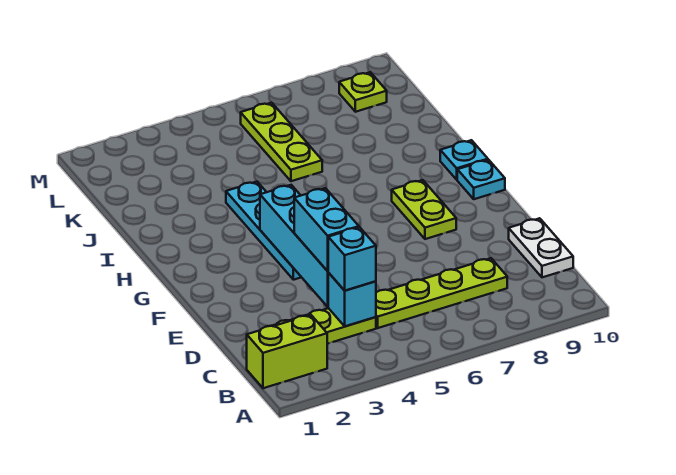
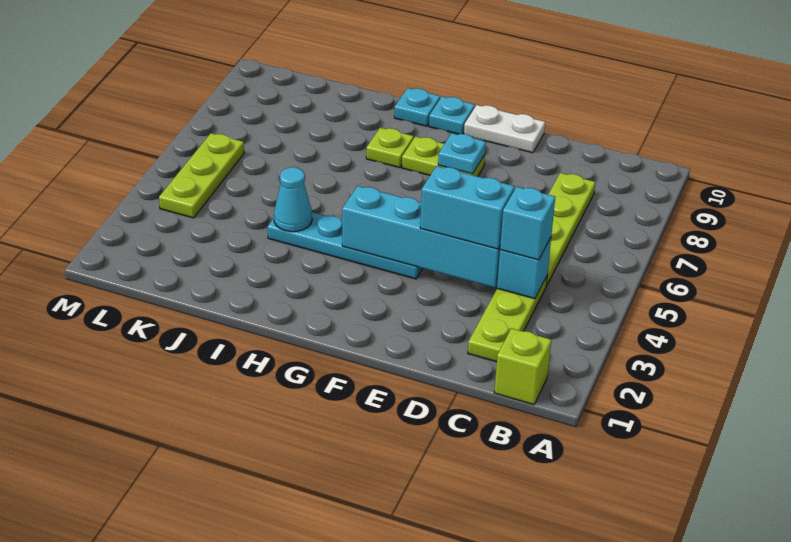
lime brick B1:B2 level 1 -> lime brick B1 level 1
white plate C10:D10 level 1 -> white plate E10:F10 level 1
none -> cyan plate F8 level 2
none -> cyan cone I4 level 2
lime plate J6:L6 level 1 -> lime plate L4:L6 level 1
lime plate L9 level 1 -> lime plate H8 level 1

